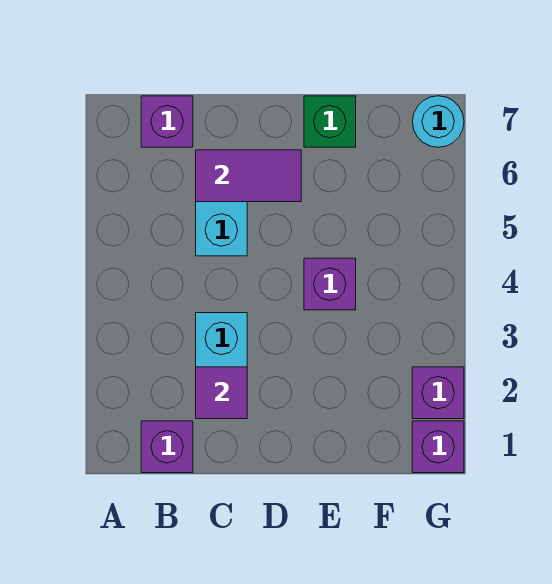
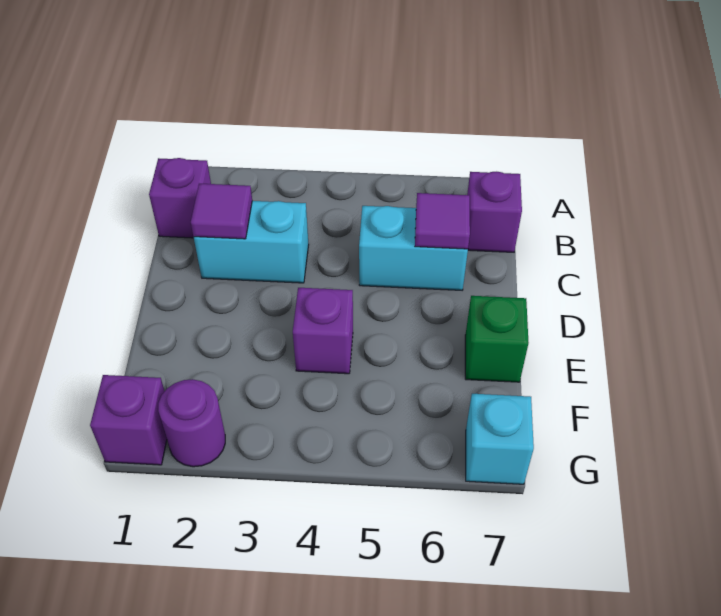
purple tile C6:D6 level 2 -> purple tile C6 level 2
purple brick G2 level 1 -> purple round brick G2 level 1
cyan round brick G7 level 1 -> cyan brick G7 level 1

